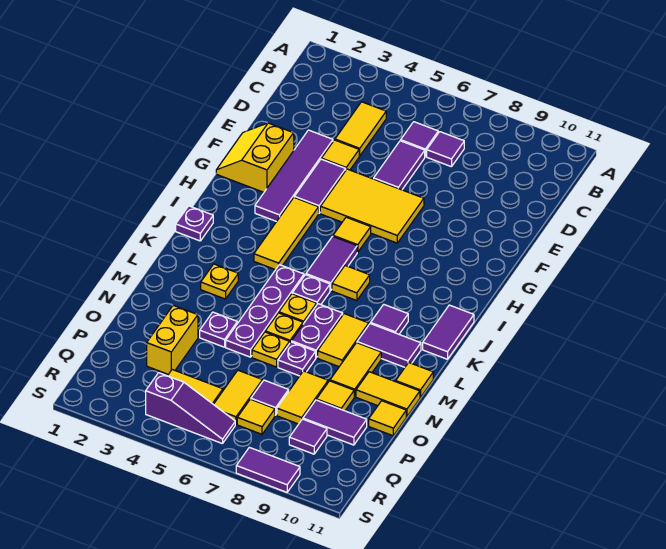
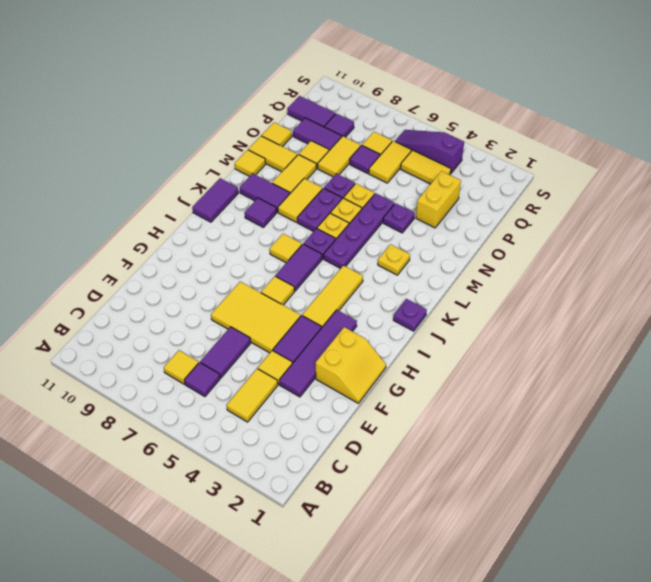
purple tile C7 level 1 -> yellow tile C7 level 1
purple tile S8:S9 level 1 -> purple tile Q10:Q11 level 1

